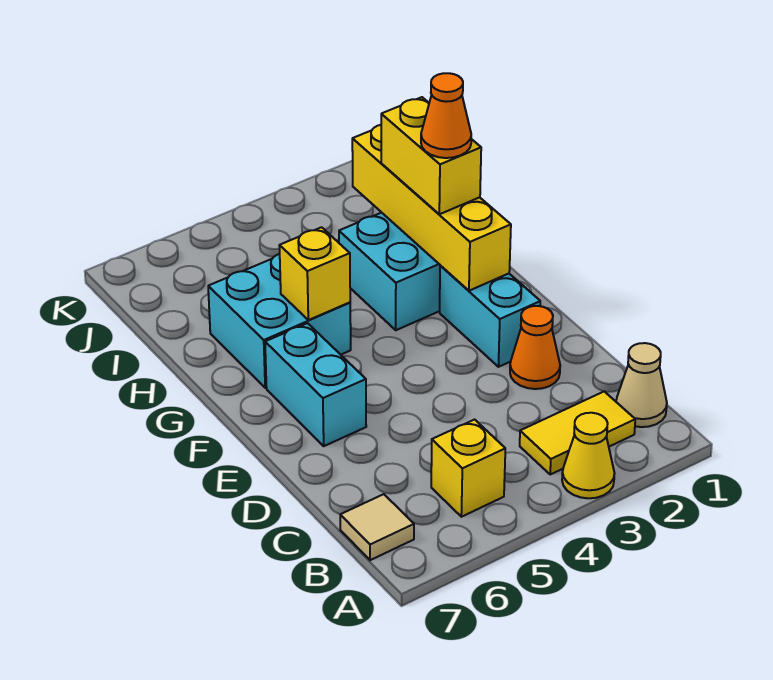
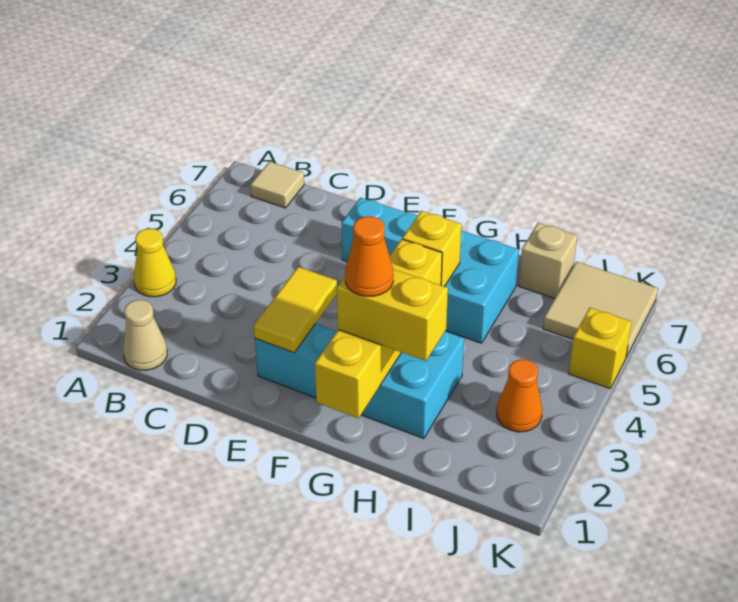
yellow tile B2:B3 level 1 -> yellow tile E2:E3 level 2
yellow brick B5 level 1 -> yellow brick K5 level 1
orange cone D2 level 1 -> orange cone J3 level 1
yellow brick F2:I2 level 2 -> yellow brick G1:G4 level 2
none -> tan brick I7 level 1
none -> tan tile J6:K7 level 1

